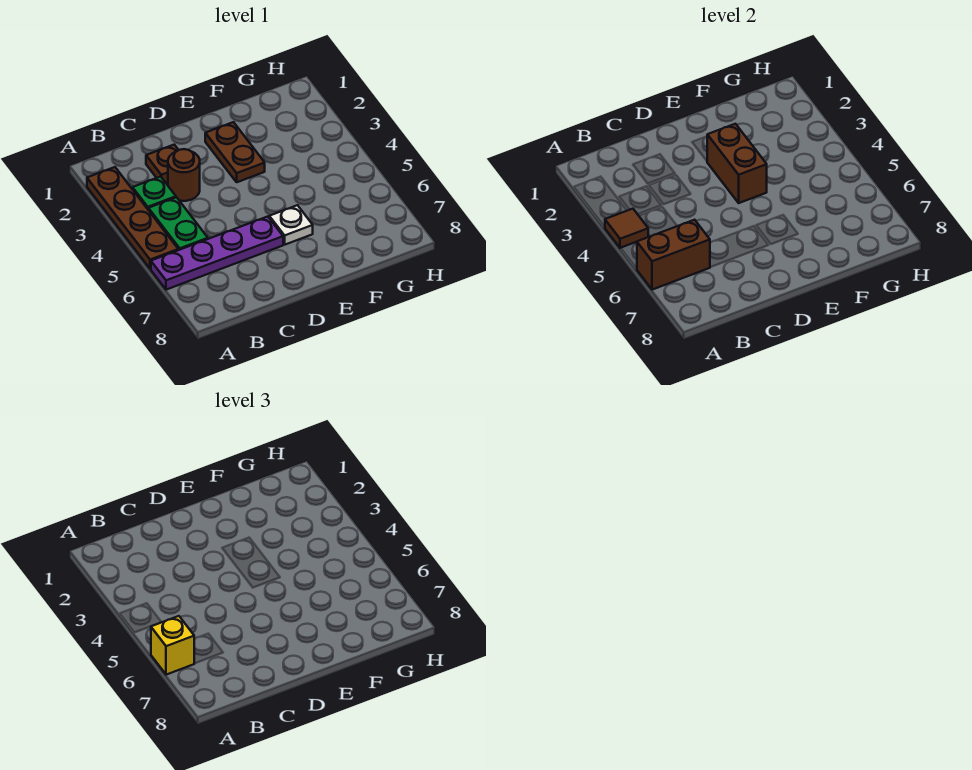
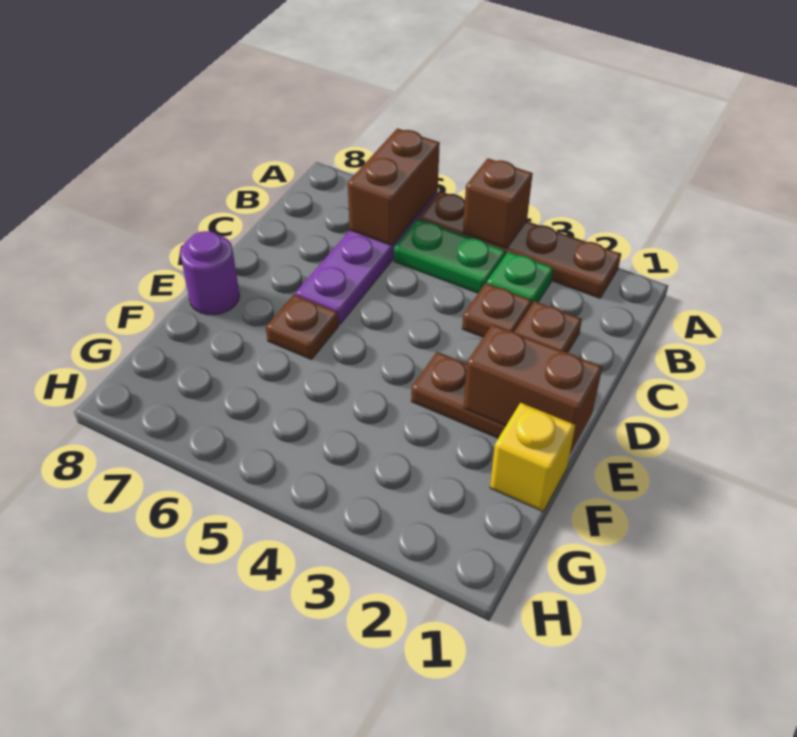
brown tile A4 level 2 -> brown brick A4 level 2
yellow brick A6 level 3 -> yellow brick F1 level 1
brown round brick C3 level 1 -> brown plate C3 level 1
brown brick E3:E4 level 2 -> brown brick E1:E2 level 2
white plate E6 level 1 -> brown plate E6 level 1
none -> purple round brick E8 level 1

